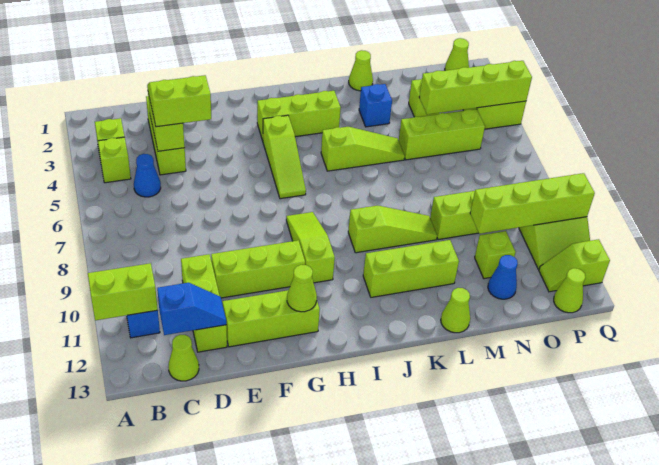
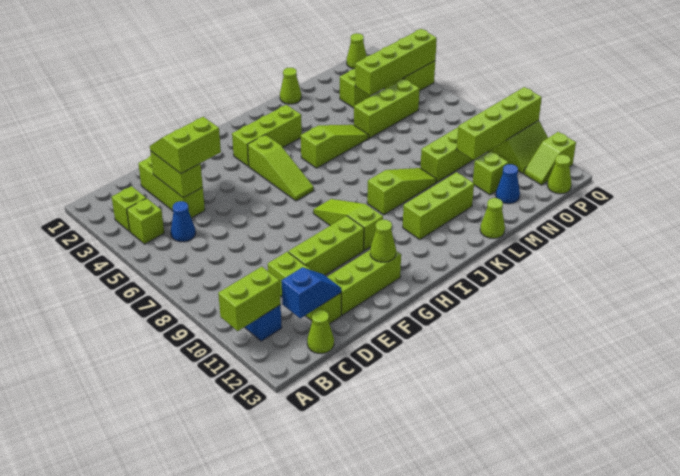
blue brick L3 level 1 -> none

